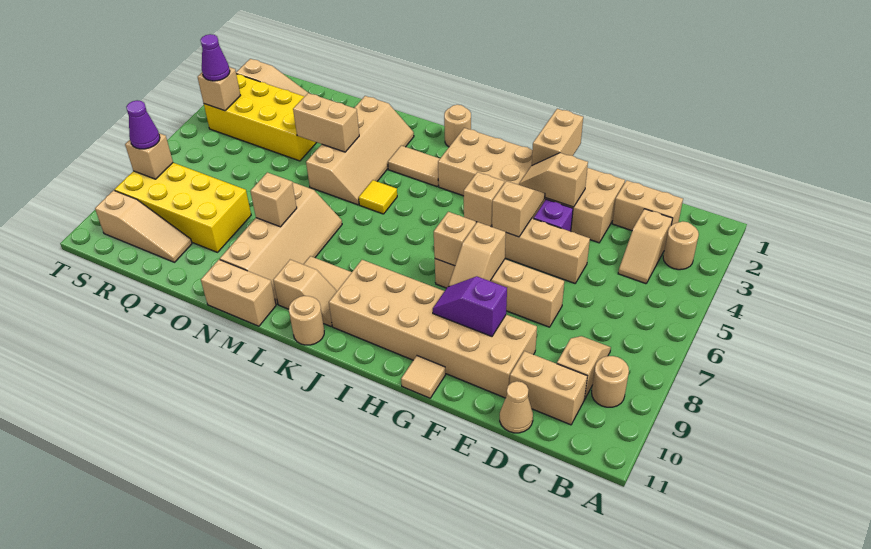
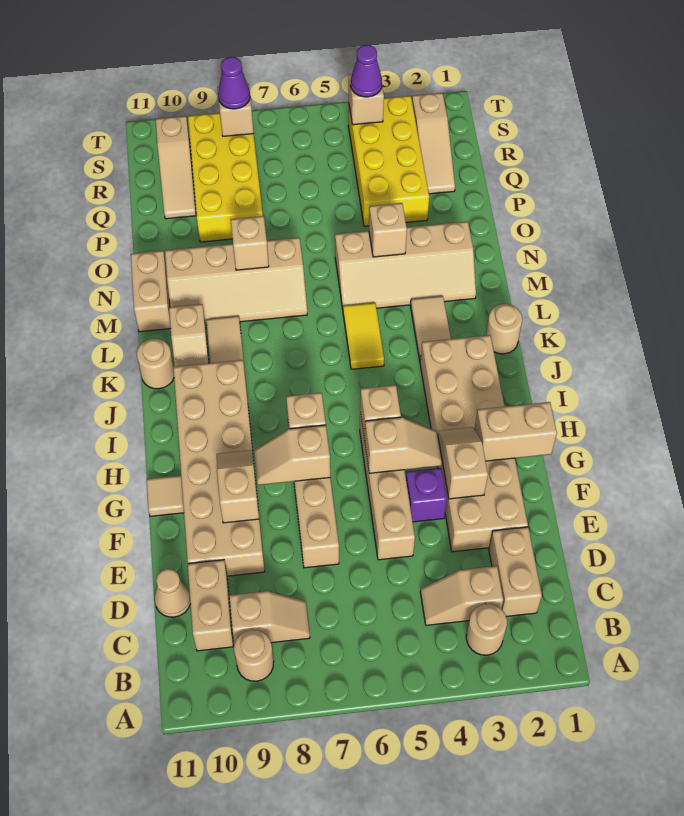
purple slope F9:G9 level 2 top F -> tan slope F9:G9 level 2 top F
yellow tile L5 level 1 -> yellow tile K5:L5 level 1
tan brick N4:O4 level 2 -> tan brick N4 level 2

